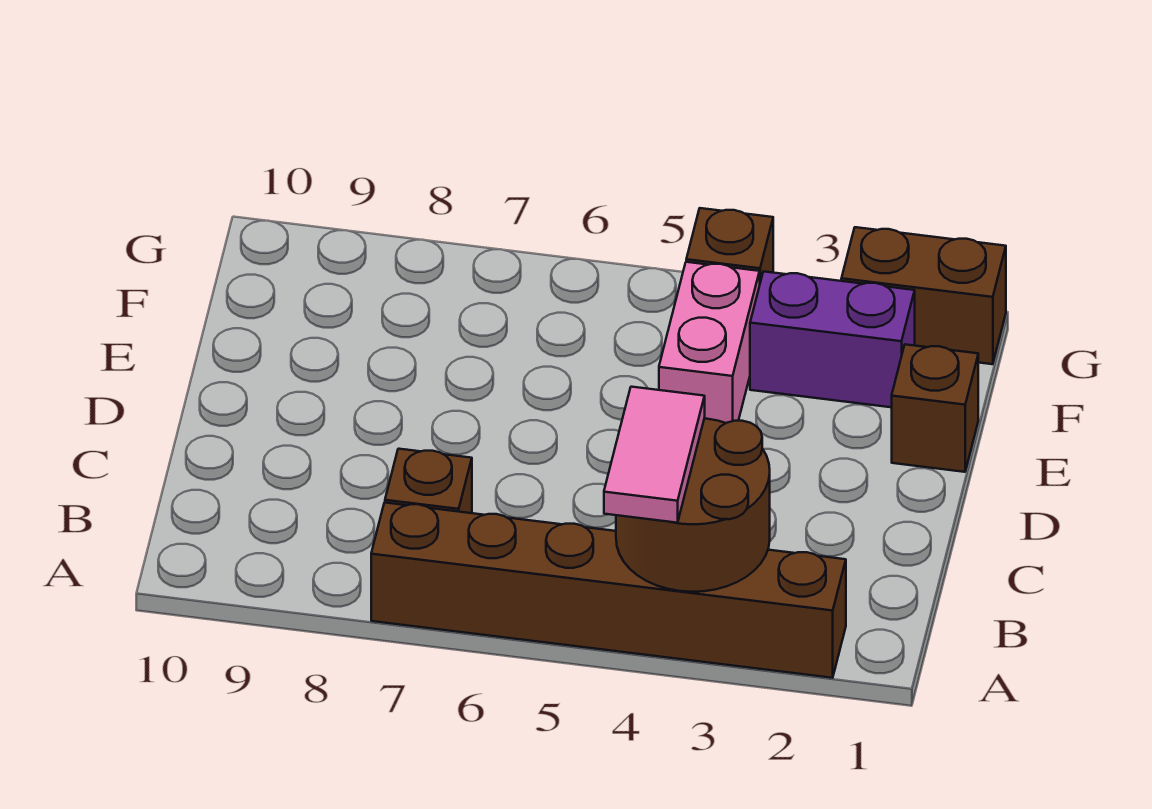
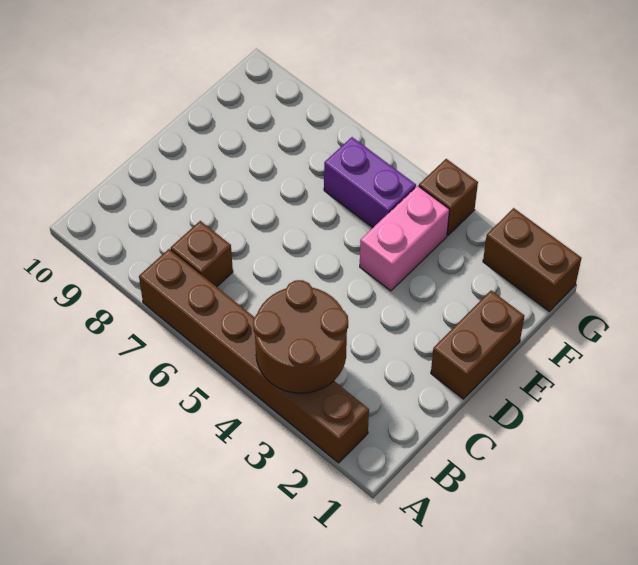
pink tile A4:B4 level 3 -> none
brown brick E1 level 1 -> brown brick D1:E1 level 1
purple brick F2:F3 level 1 -> purple brick F5:F6 level 1

